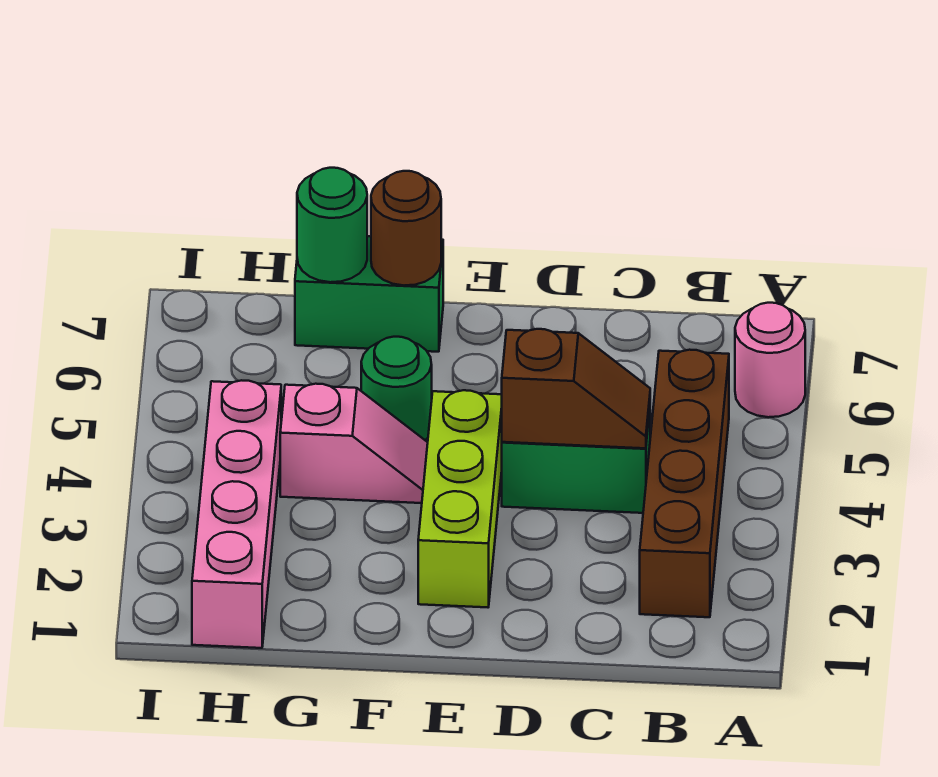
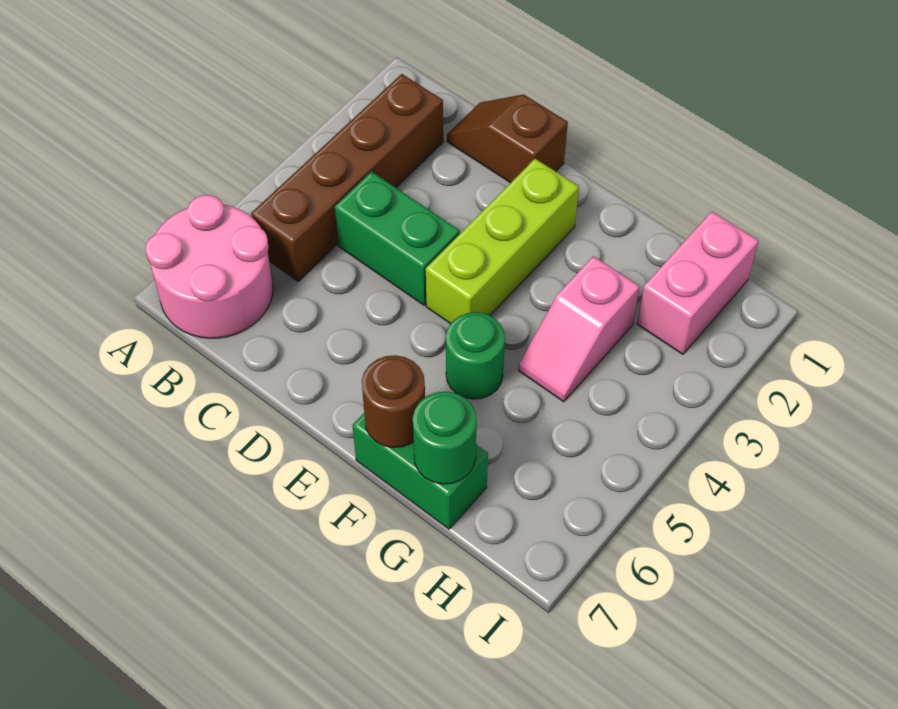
pink round brick A6 level 1 -> pink round brick A6:B7 level 1
brown slope C4:D4 level 2 top D -> brown slope C1:D1 level 1 top D
pink slope F4:G4 level 1 top G -> pink slope G3:G4 level 1 top 3
pink brick H1:H4 level 1 -> pink brick H1:H2 level 1

